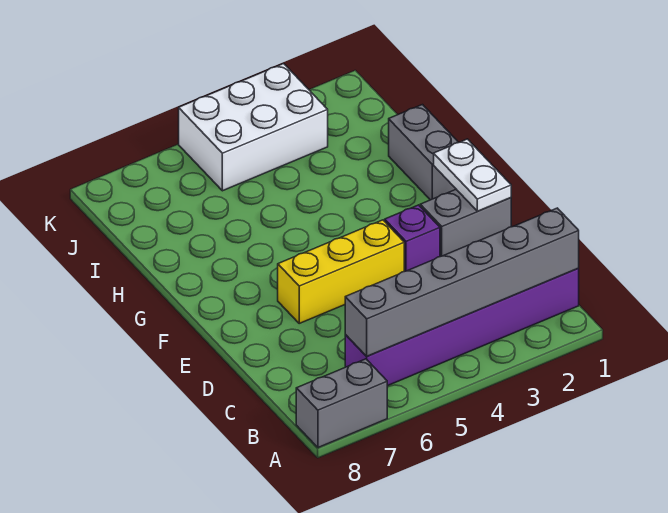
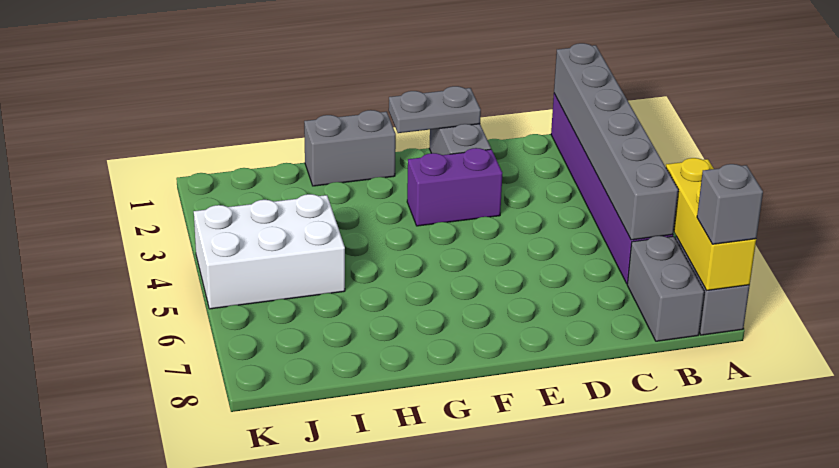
none -> grey brick A8 level 3
none -> grey brick B7:B8 level 1
white plate E1:F1 level 2 -> grey plate E1:F1 level 2
purple brick E3 level 1 -> purple brick E3:F3 level 1
yellow brick E4:E6 level 1 -> yellow brick A6:A8 level 2
white brick J3:K5 level 1 -> white brick I4:K5 level 1

